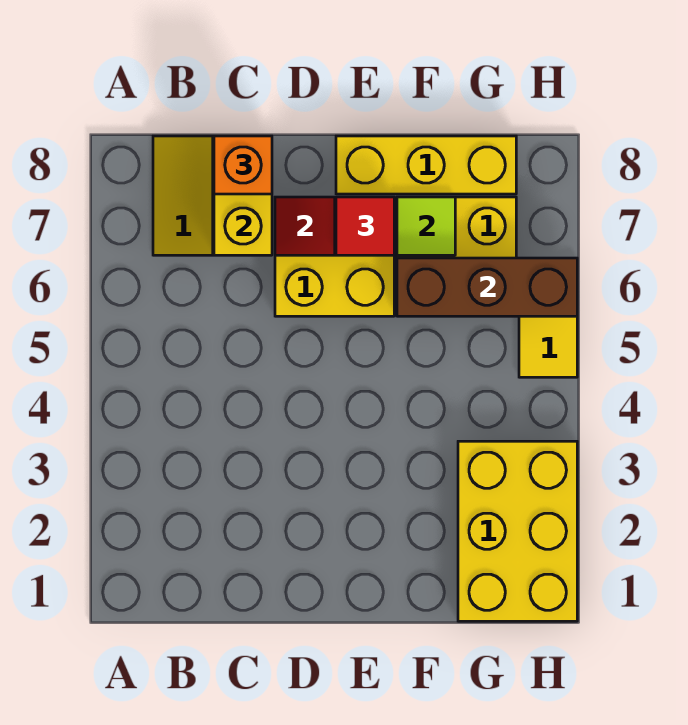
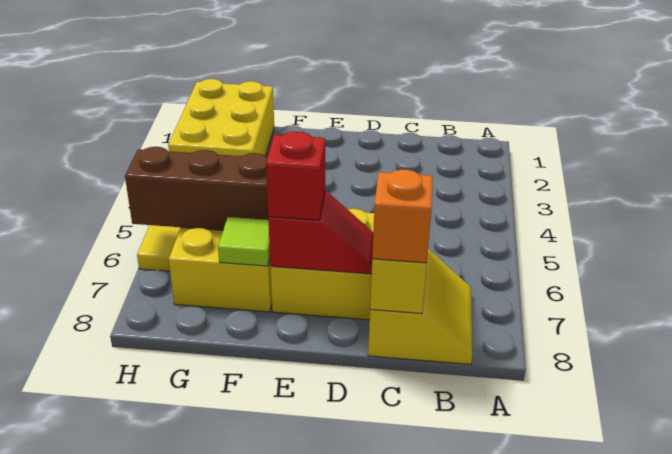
red tile E7 level 3 -> red brick E7 level 3
yellow brick E8:G8 level 1 -> none

